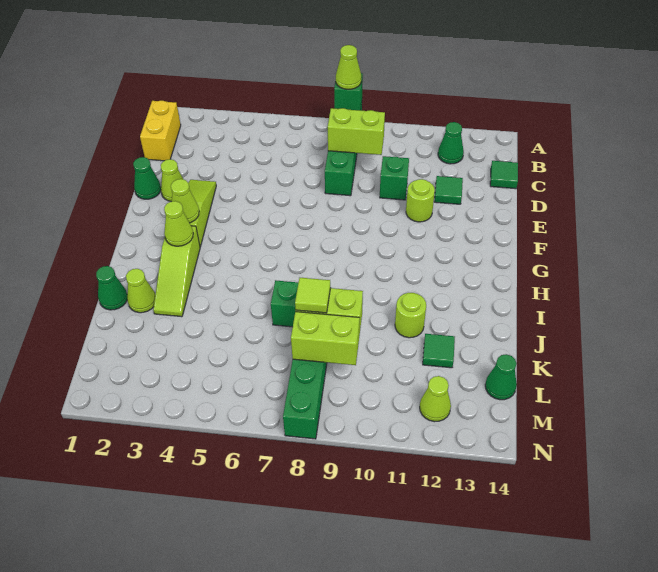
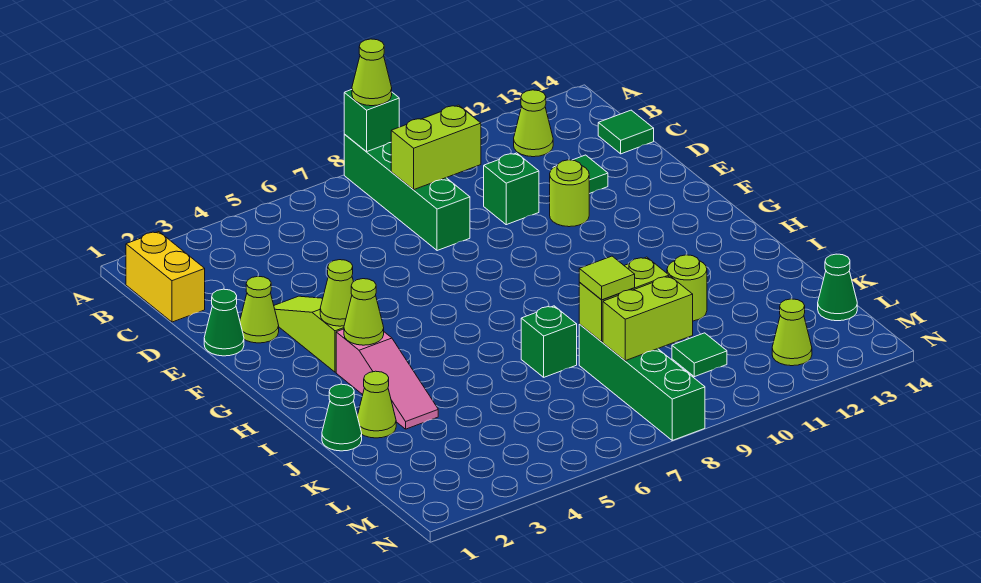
green cone B12 level 1 -> lime cone B12 level 1
lime slope H3:J3 level 1 top H -> pink slope H3:J3 level 1 top H
green tile K12 level 1 -> green tile L10 level 1

